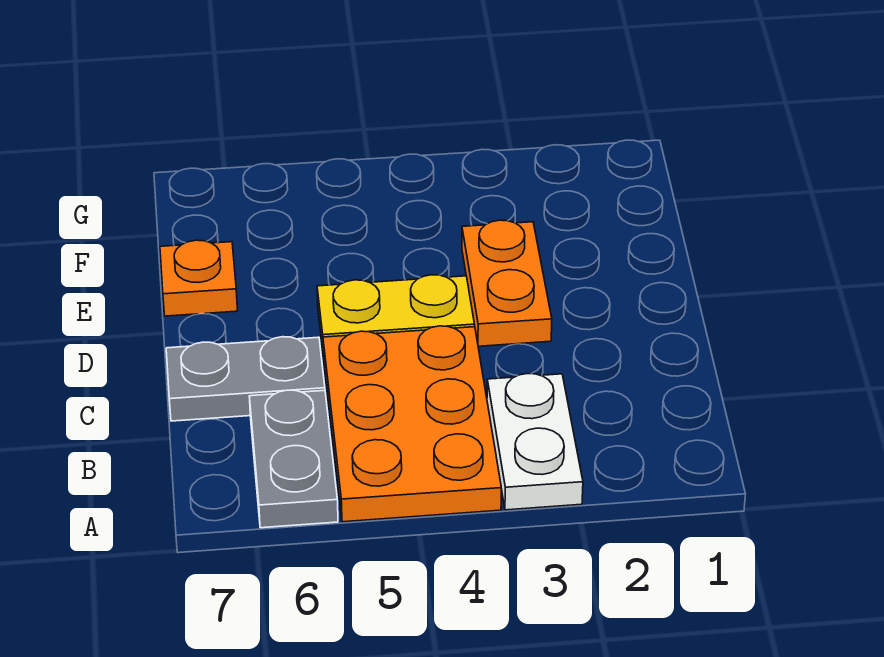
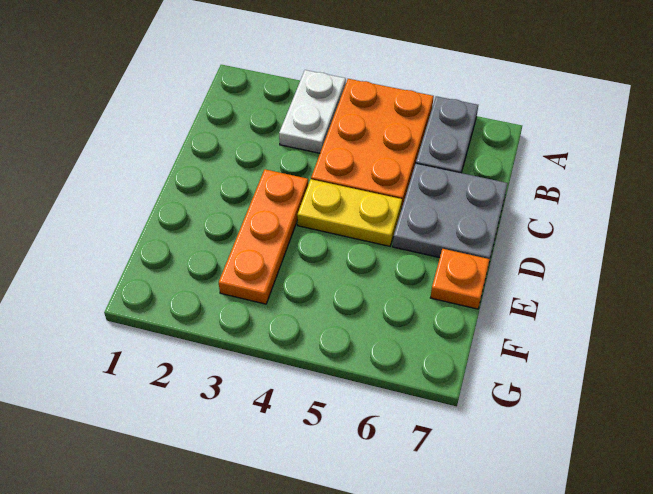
grey plate C6:C7 level 1 -> grey plate C6:D7 level 1
orange plate D3:E3 level 1 -> orange plate D3:F3 level 1

